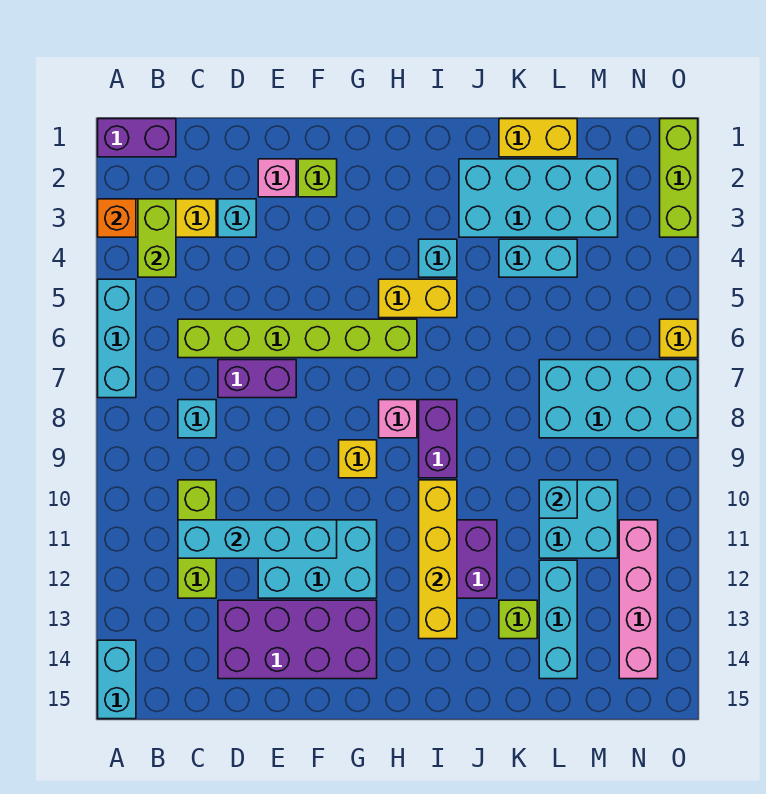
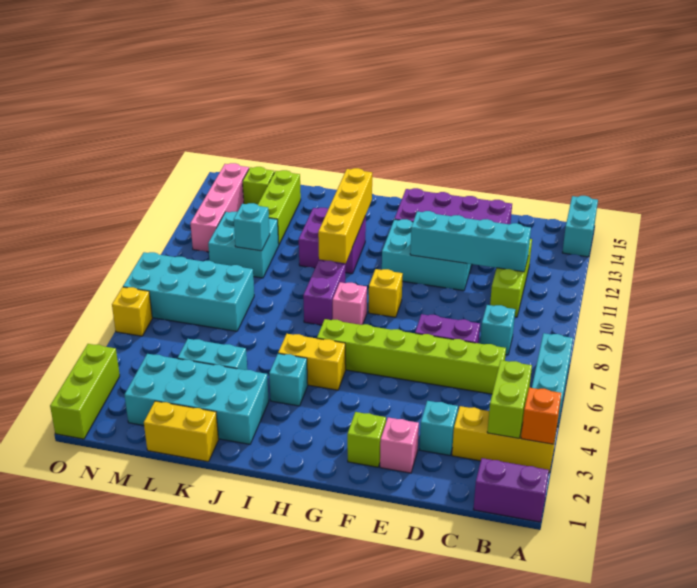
lime brick K13 level 1 -> lime brick M14 level 1
cyan brick L12:L14 level 1 -> lime brick L12:L14 level 1

